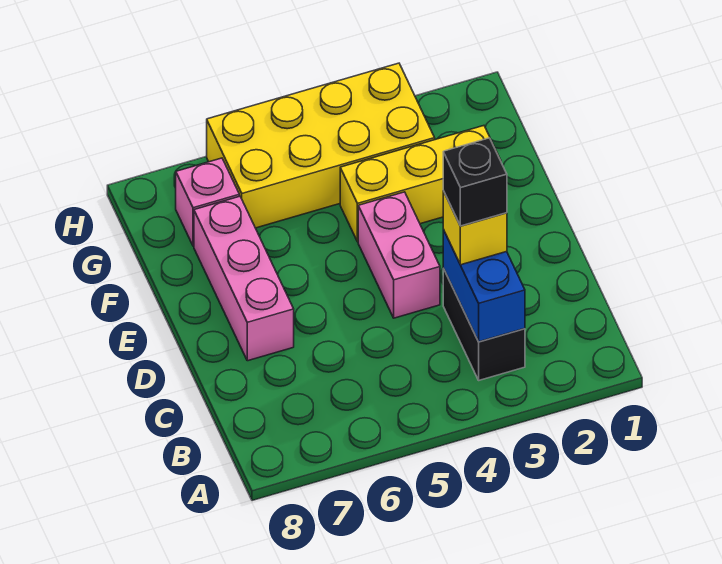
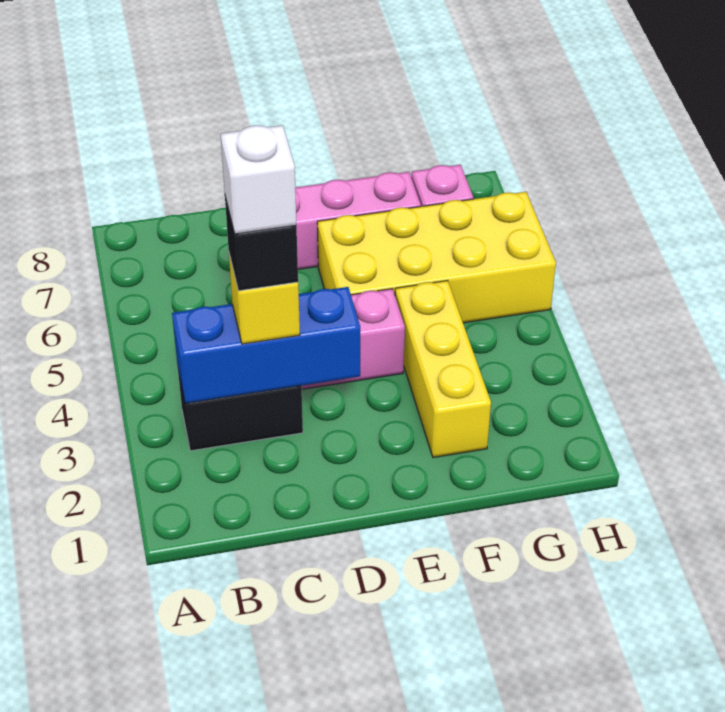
blue brick B3:C3 level 2 -> blue brick B3:D3 level 2
none -> white brick C3 level 5
yellow brick G3:H6 level 1 -> yellow brick E5:H6 level 1

